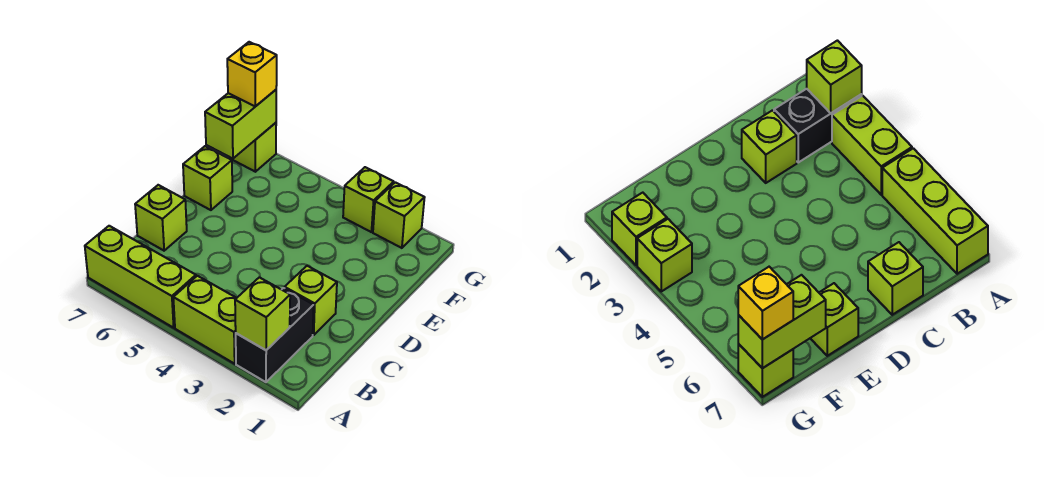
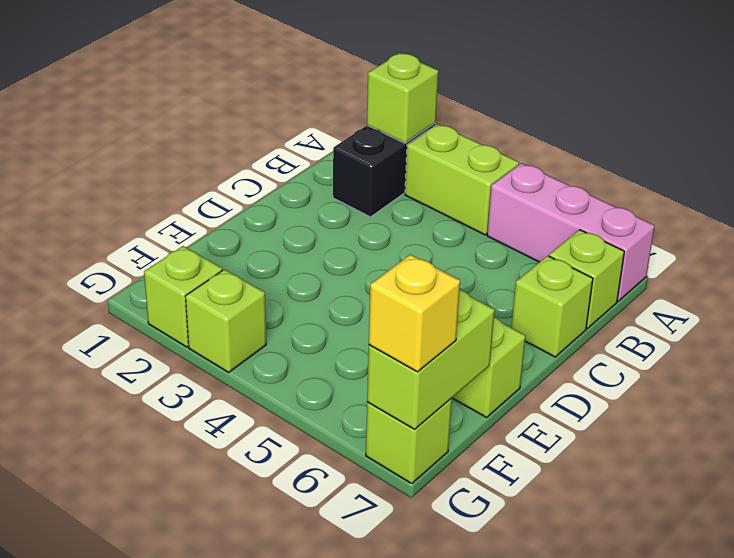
lime brick A5:A7 level 1 -> pink brick A5:A7 level 1
lime brick C2 level 1 -> lime brick B7 level 1

